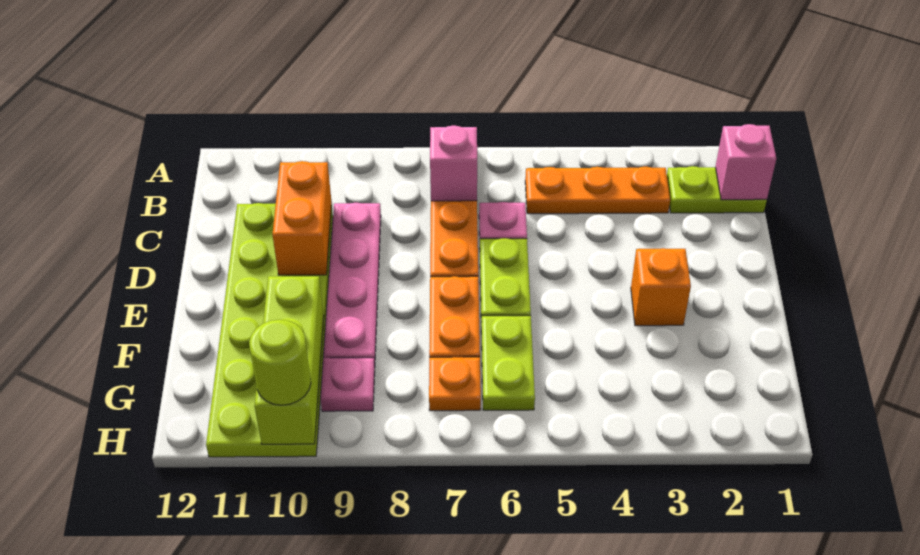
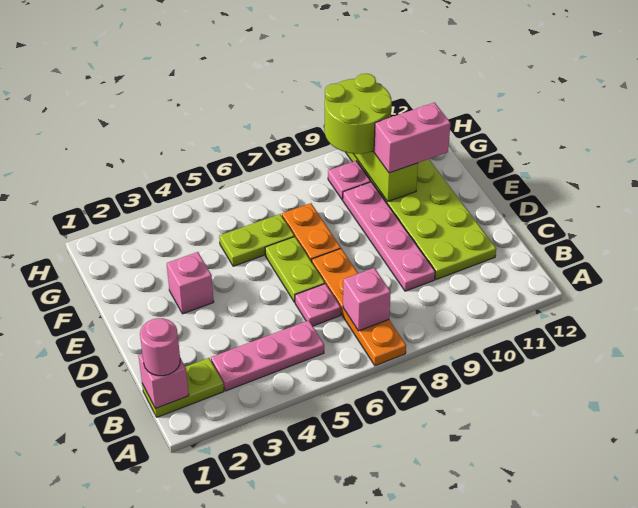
none -> pink round brick B1 level 3
orange plate B3:B5 level 1 -> pink plate B3:B5 level 1
orange brick C10:D10 level 2 -> none
orange brick E3 level 1 -> pink brick E3 level 1
lime plate F6:G6 level 1 -> lime plate F5:F6 level 1
none -> pink brick F10:F11 level 3
orange plate G7 level 1 -> none
lime round brick H10 level 3 -> lime round brick G9:H10 level 3

